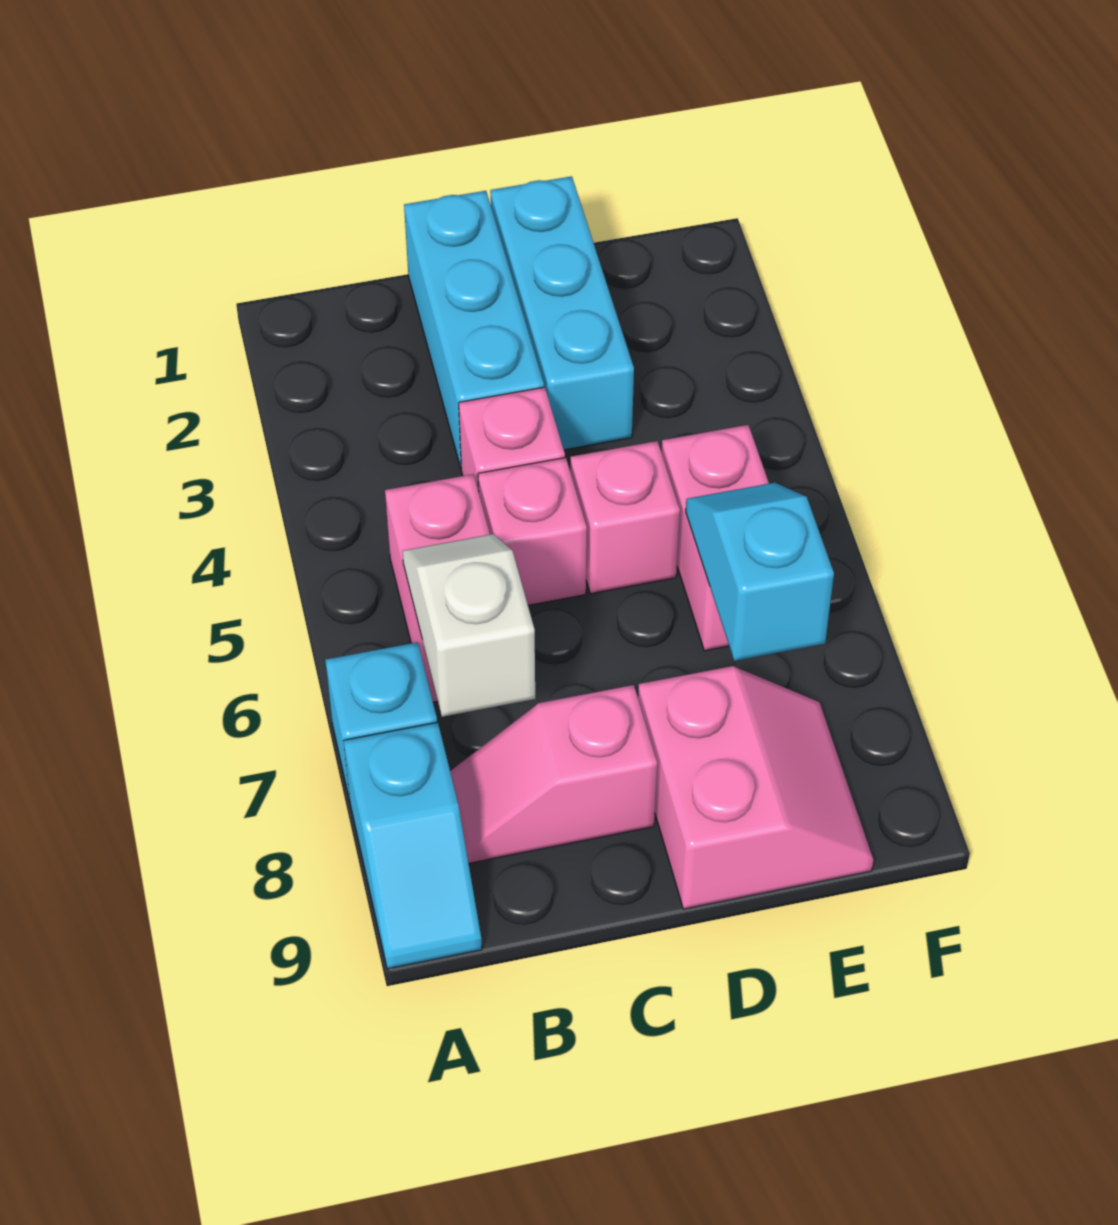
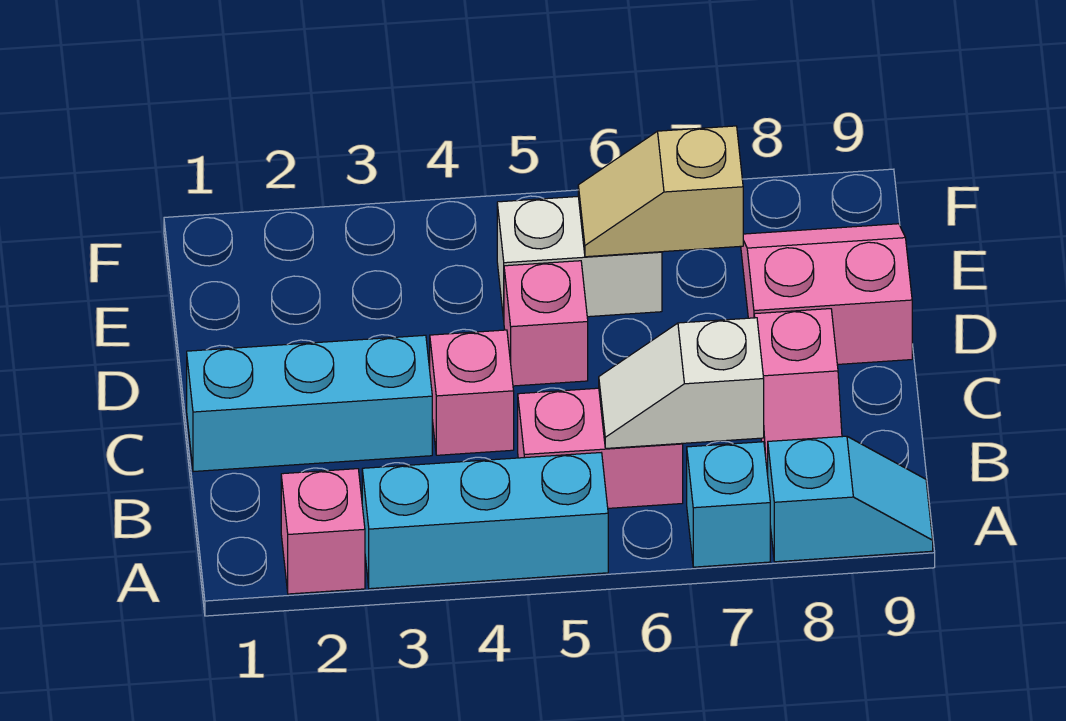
pink brick C5 level 1 -> pink brick A2 level 1
cyan brick D1:D3 level 1 -> cyan brick A3:A5 level 1
pink brick E5:E6 level 1 -> white brick E5:E6 level 1
cyan slope E6:E7 level 2 top 7 -> tan slope E6:E7 level 2 top 7

